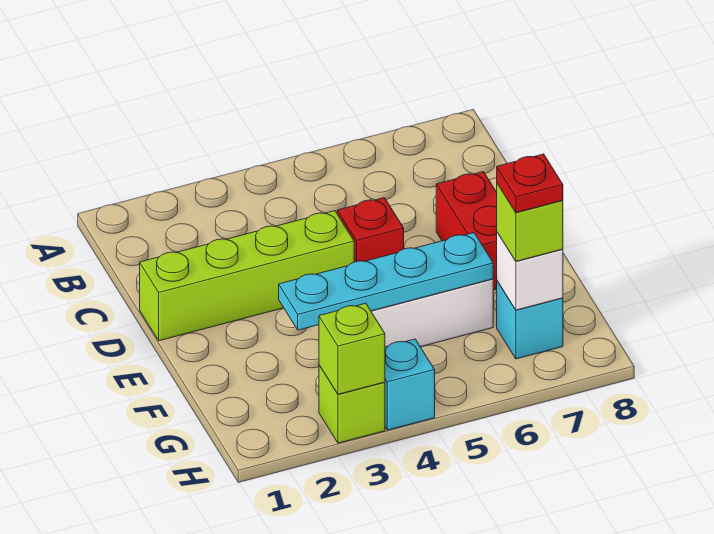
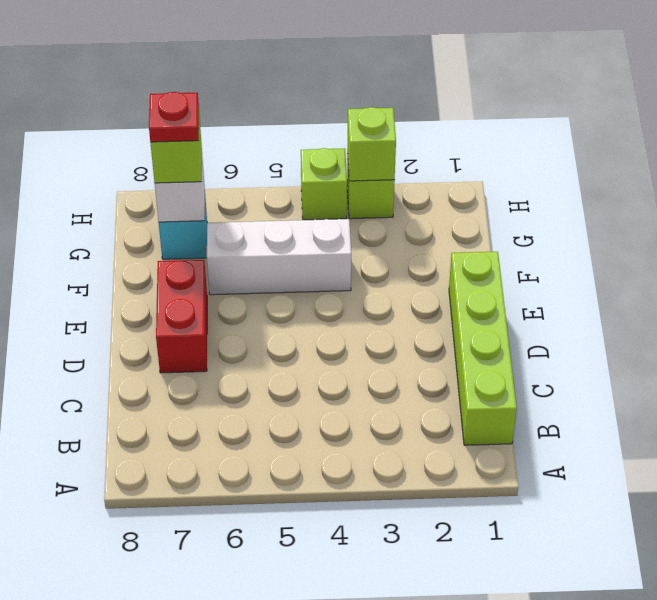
lime brick D1:D4 level 1 -> lime brick B1:E1 level 1
red brick D5 level 1 -> none
cyan plate F3:F6 level 2 -> none
cyan brick H4 level 1 -> lime brick H4 level 1

